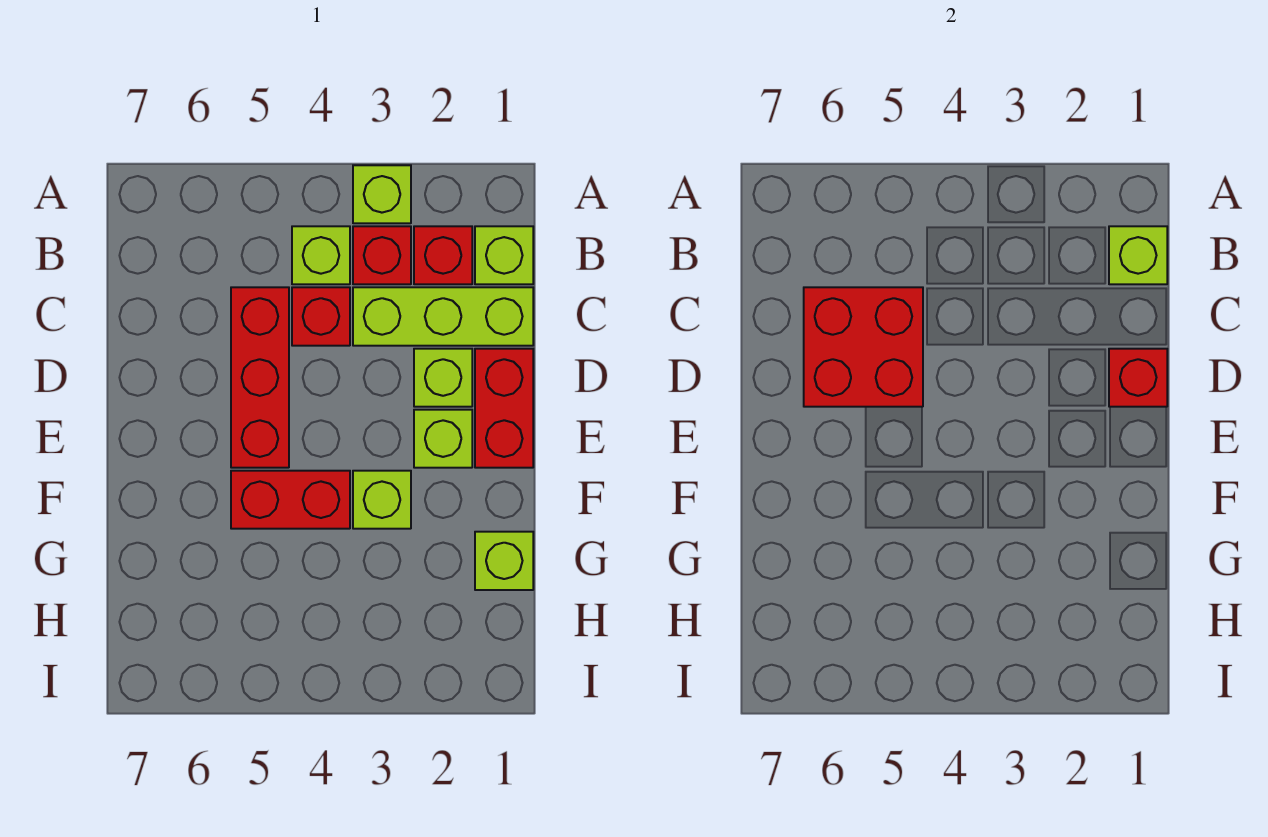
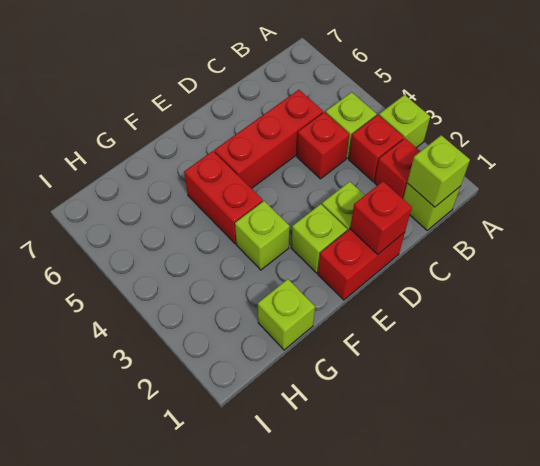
lime brick C1:C3 level 1 -> none
red brick C5:D6 level 2 -> none

